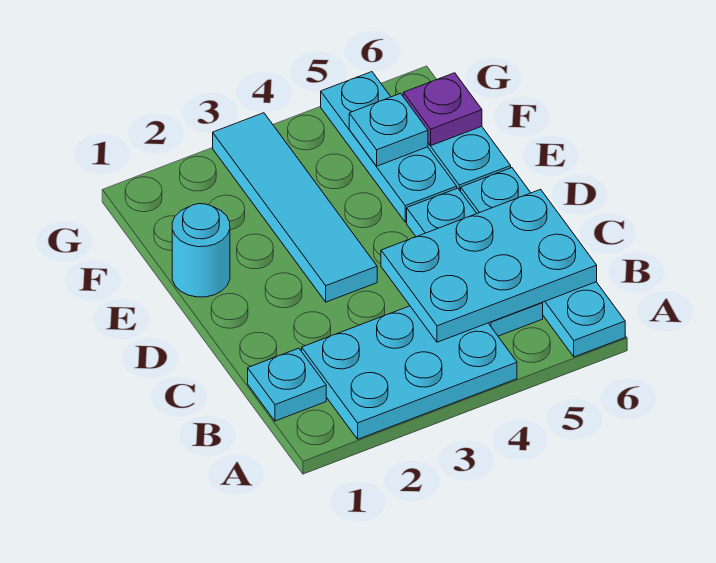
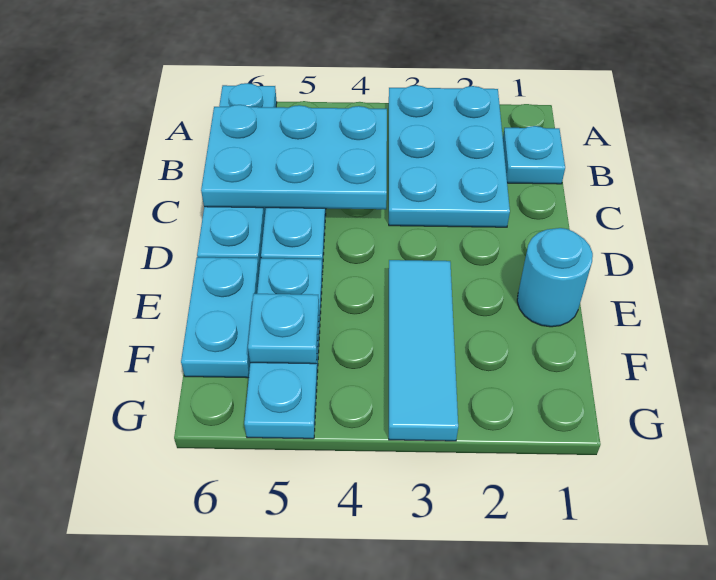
cyan plate A2:B4 level 1 -> cyan plate A2:C3 level 1
cyan tile D3:G3 level 1 -> cyan tile E3:G3 level 1
purple plate F6 level 2 -> none

